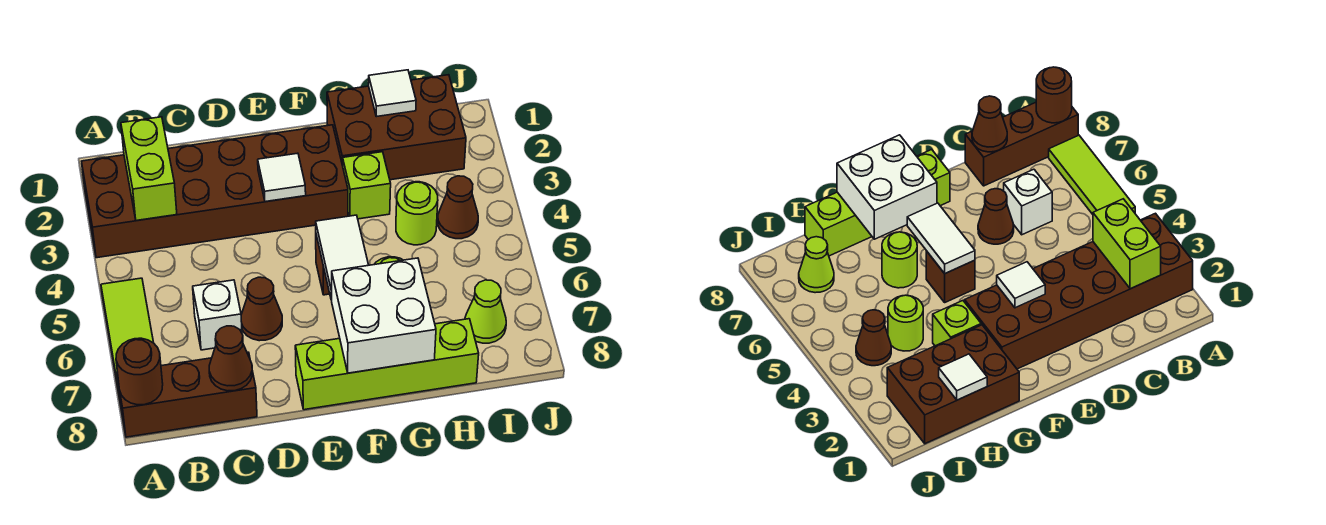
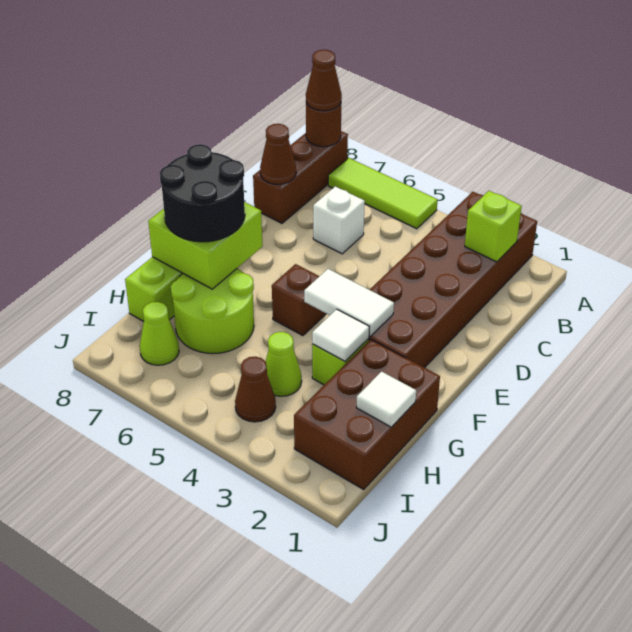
lime brick B2:B3 level 2 -> lime brick B2 level 2
brown cone D6 level 1 -> brown cone A8 level 3
white tile E3 level 2 -> white tile G3 level 2
white tile F5:F6 level 2 -> white tile F3:F4 level 2
white brick F7:G8 level 2 -> lime brick F7:G8 level 2
none -> black round brick F7:G8 level 3
lime round brick G6 level 1 -> lime round brick G6:H7 level 1
lime round brick H4 level 1 -> lime cone H4 level 1

